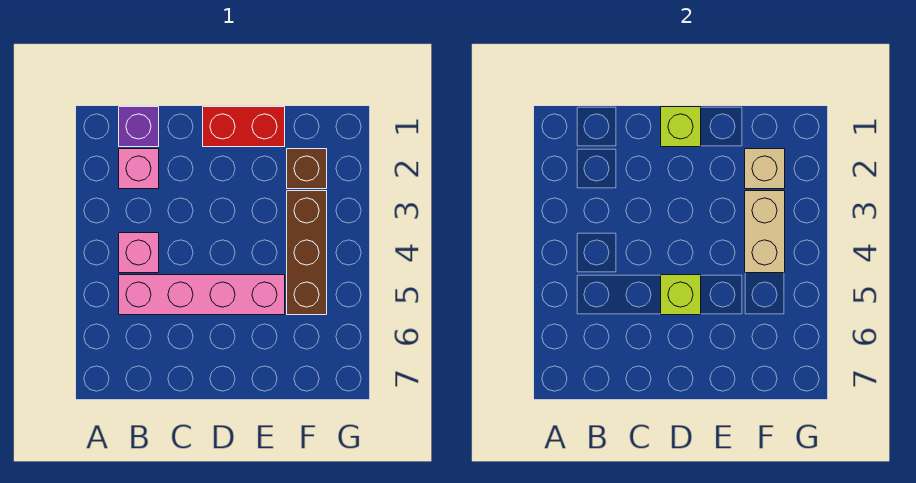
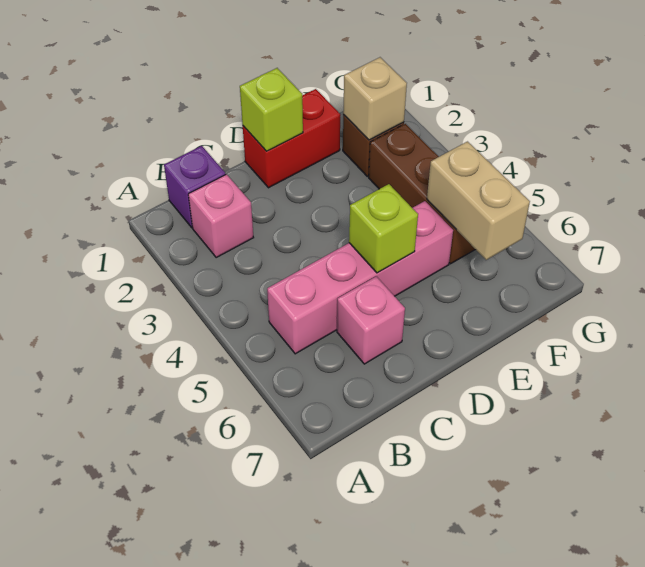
pink brick B4 level 1 -> pink brick C6 level 1
tan brick F3:F4 level 2 -> tan brick F5:F6 level 2

